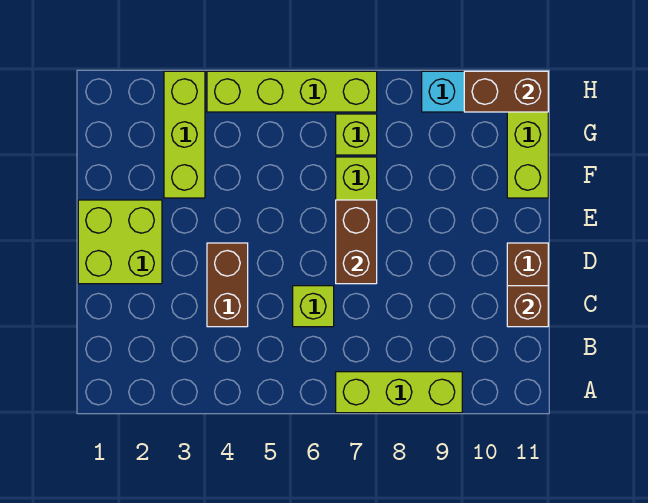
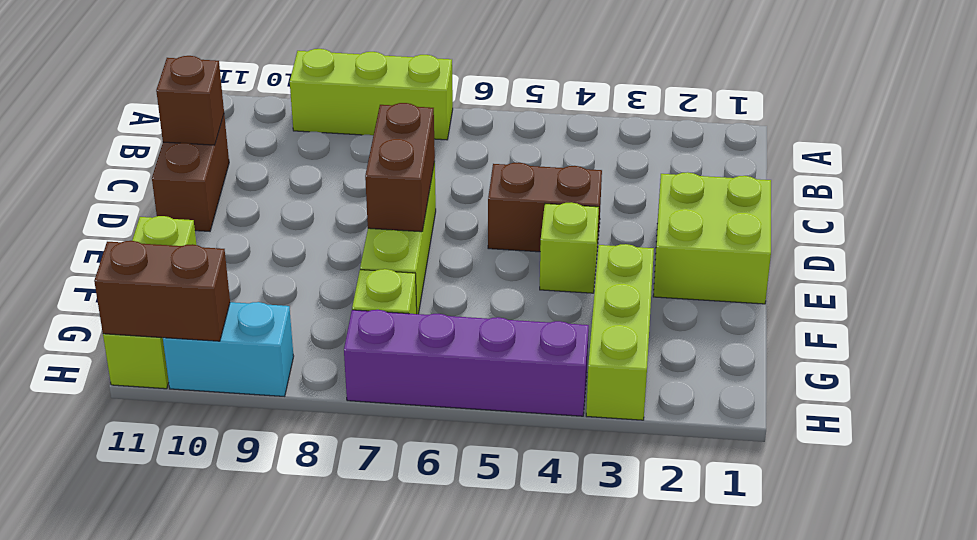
brown brick C4:D4 level 1 -> brown brick D4:D5 level 1
lime brick C6 level 1 -> lime brick E4 level 1
lime brick H4:H7 level 1 -> purple brick H4:H7 level 1

